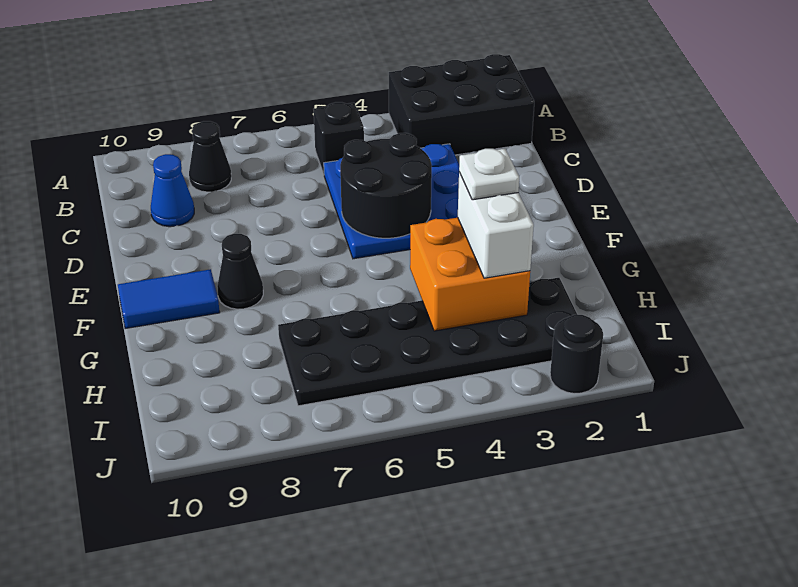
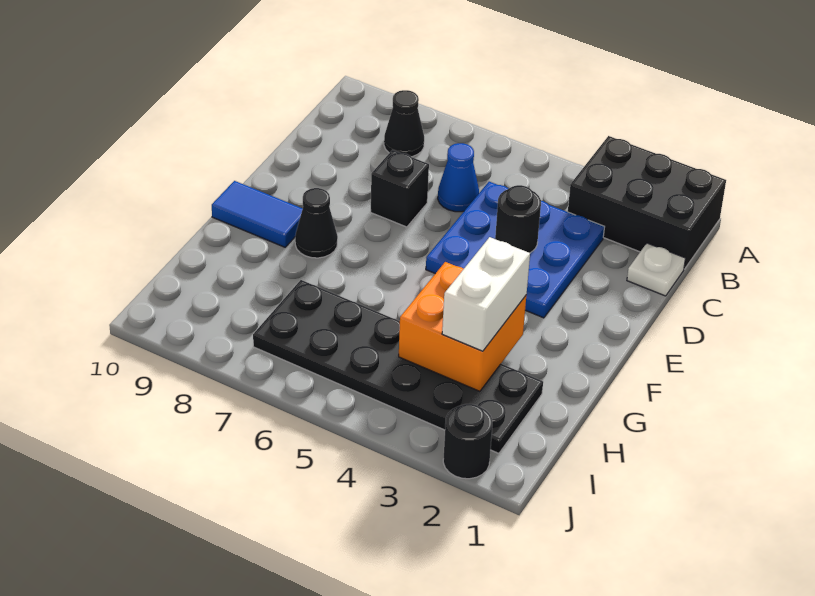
black brick B5 level 1 -> black brick D7 level 1
blue cone C9 level 1 -> blue cone C6 level 1
black round brick D4:E5 level 2 -> black round brick D4 level 2
white plate G3 level 4 -> white plate C1 level 1

